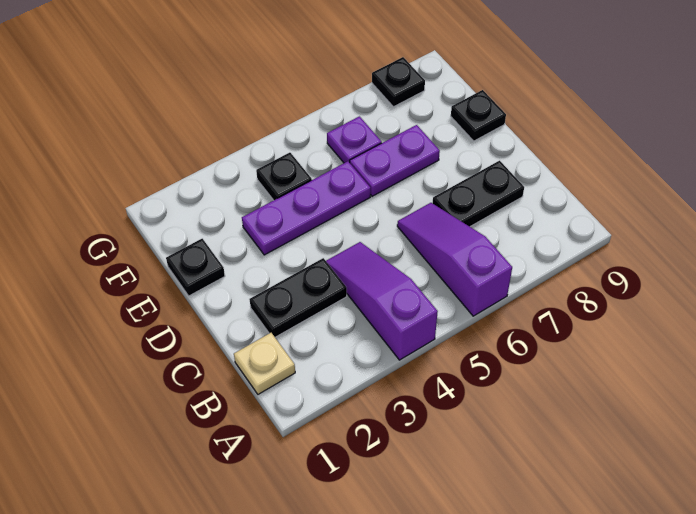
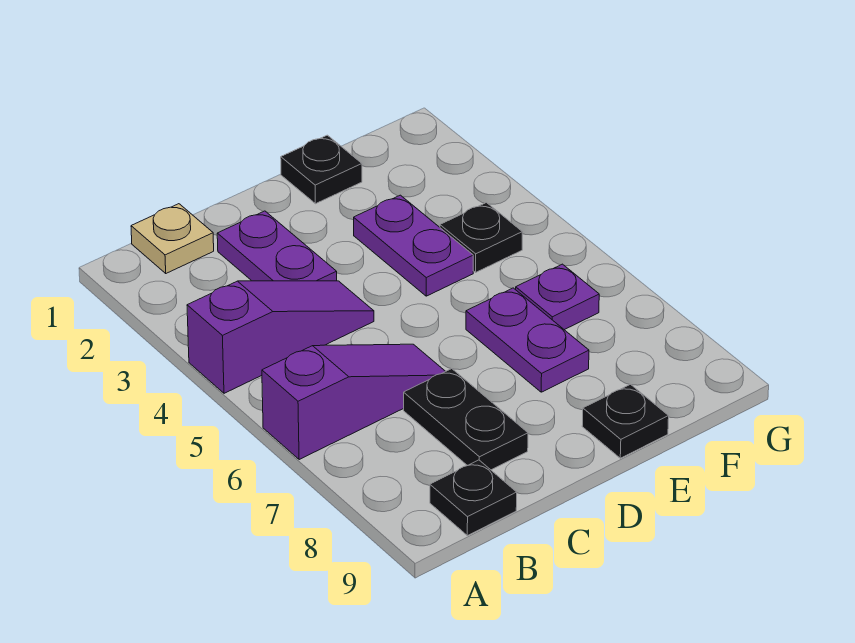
black plate C2:C3 level 1 -> purple plate C2:C3 level 1
purple plate E3:E5 level 1 -> purple plate E3:E4 level 1
black plate G8 level 1 -> black plate B9 level 1

